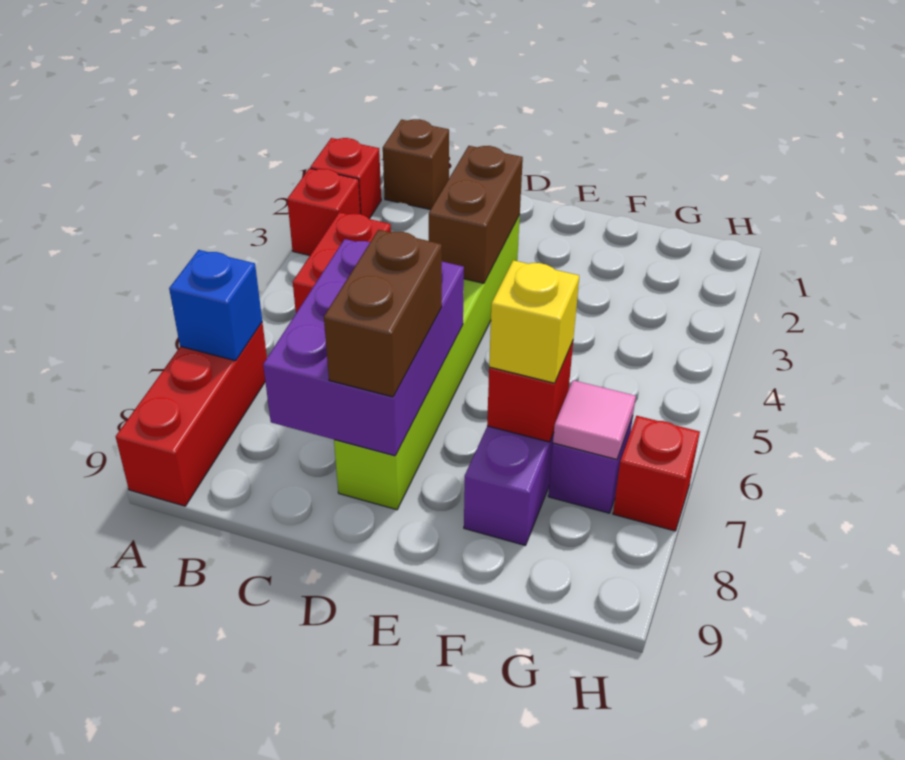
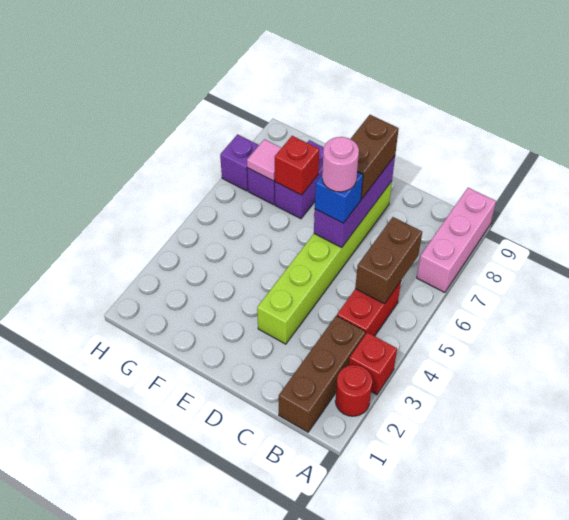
red brick A2 level 1 -> red round brick A2 level 1
red brick A7:A9 level 1 -> pink brick A7:A9 level 1
blue brick A7 level 2 -> blue brick D6 level 3
brown brick B1 level 1 -> brown brick B1:B3 level 1
purple brick C6:D8 level 2 -> purple brick D6:D8 level 2
brown brick D3:D4 level 2 -> brown brick B5:B6 level 2
none -> pink round brick D6 level 4
yellow brick F7 level 3 -> none
red brick H7 level 1 -> purple brick H7 level 1

